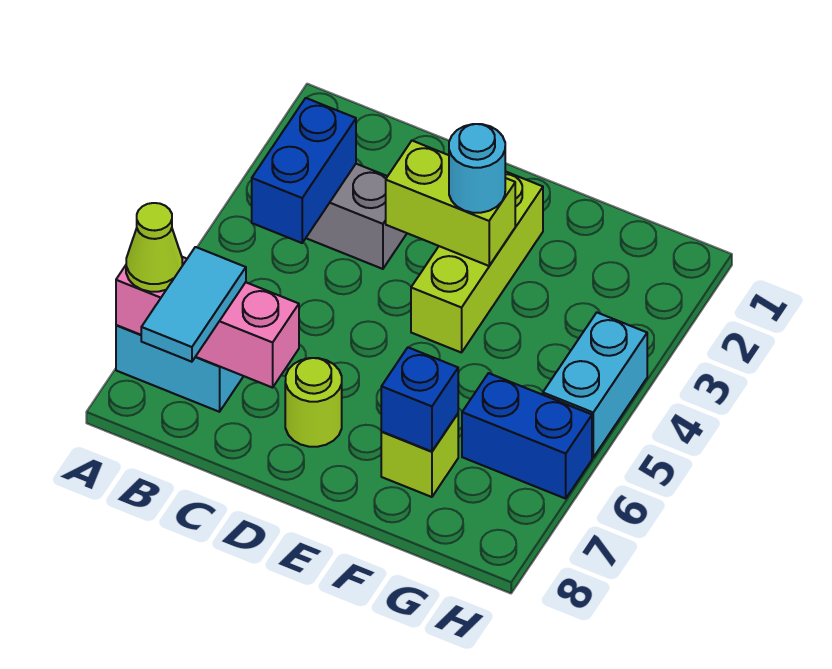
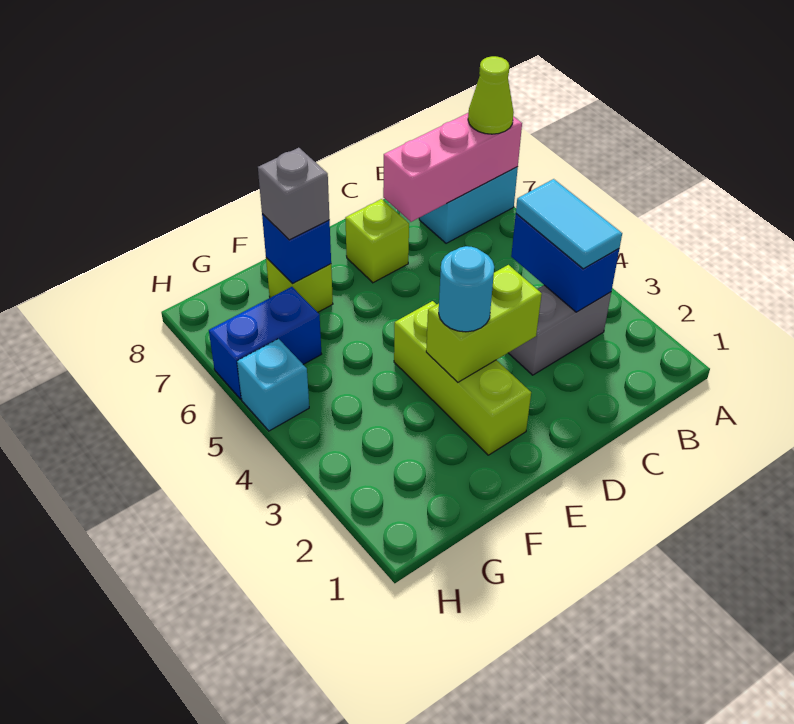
cyan tile B7:B8 level 3 -> cyan tile B3:B4 level 3
lime round brick D7 level 1 -> lime brick D7 level 1
none -> grey brick F7 level 3
cyan brick H4:H5 level 1 -> cyan brick H5 level 1

